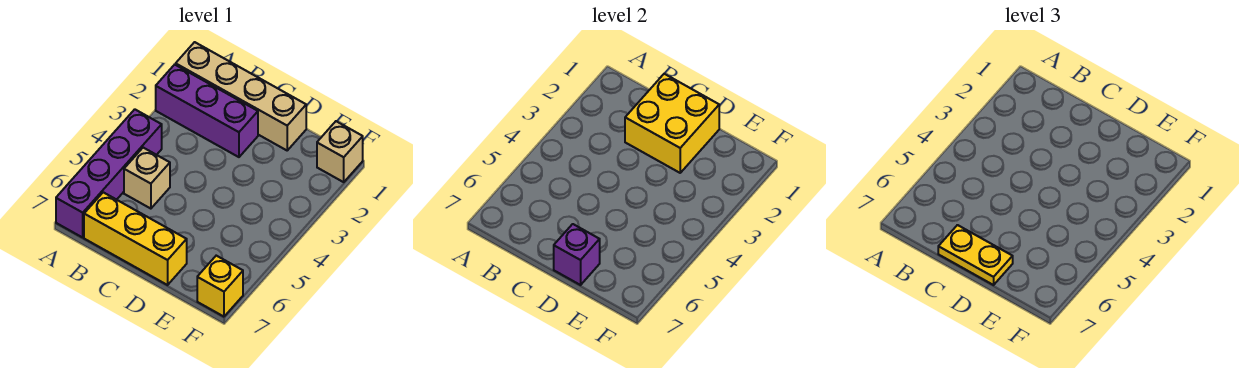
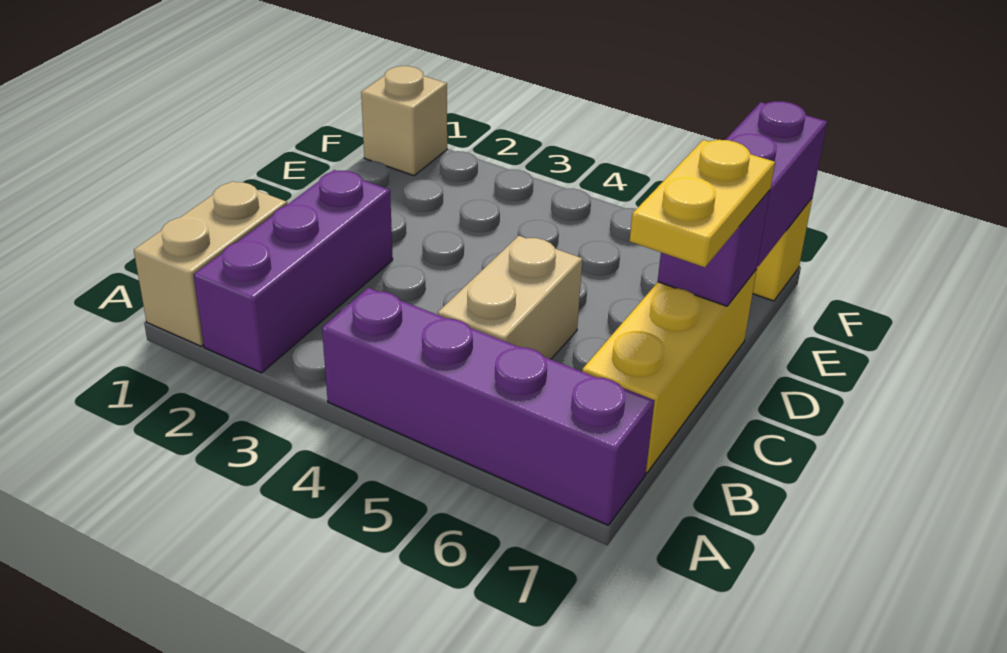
tan brick A1:D1 level 1 -> tan brick A1:B1 level 1
tan brick B5 level 1 -> tan brick B5:C5 level 1
yellow brick C1:D2 level 2 -> none
none -> purple brick E7:F7 level 2

